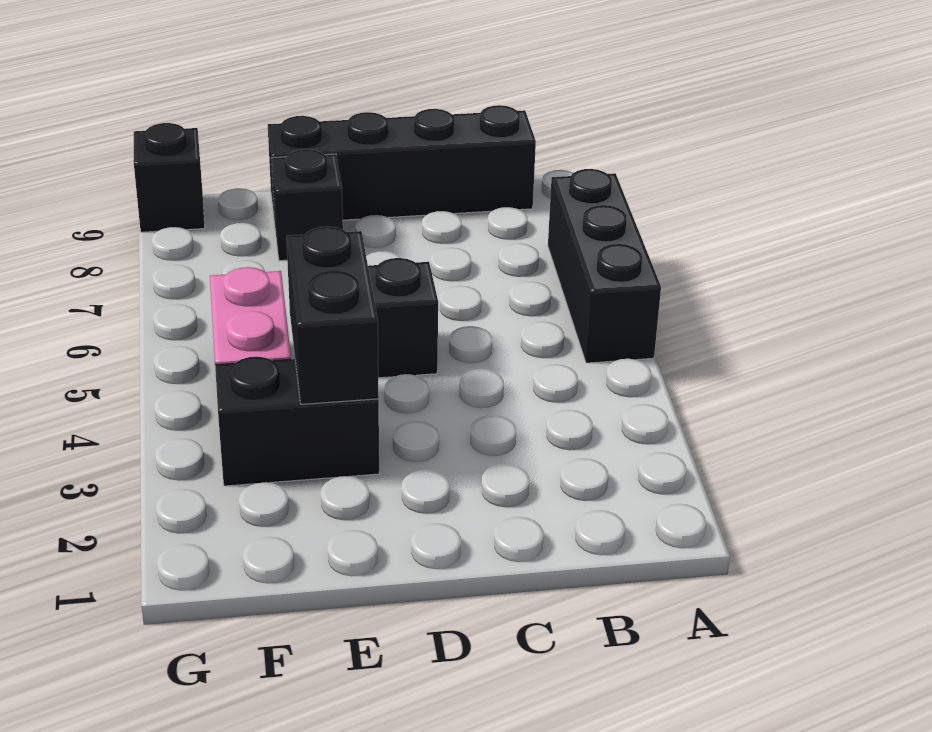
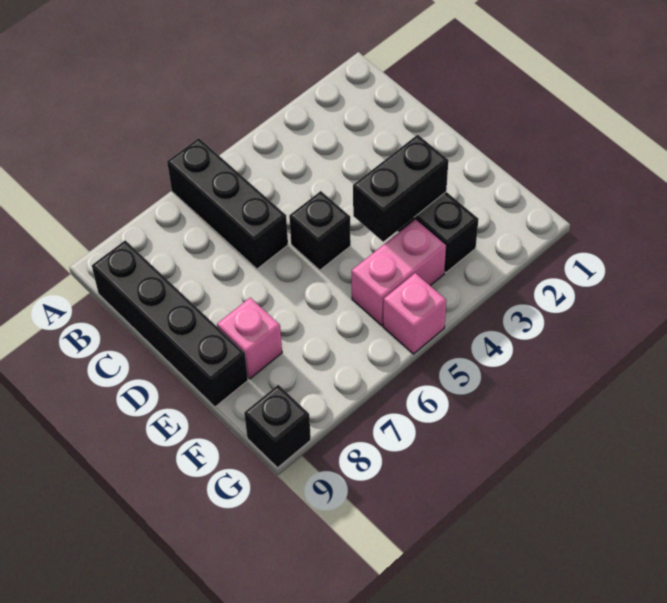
black brick A5:A7 level 1 -> black brick A6:C6 level 1
black brick E8 level 1 -> pink brick E8 level 1
none -> pink brick G5 level 1

